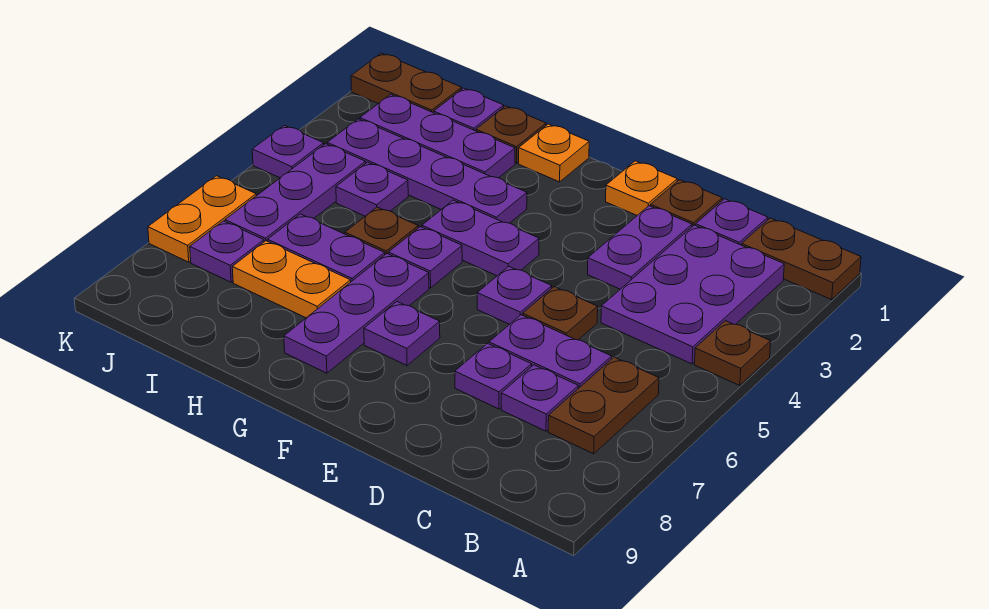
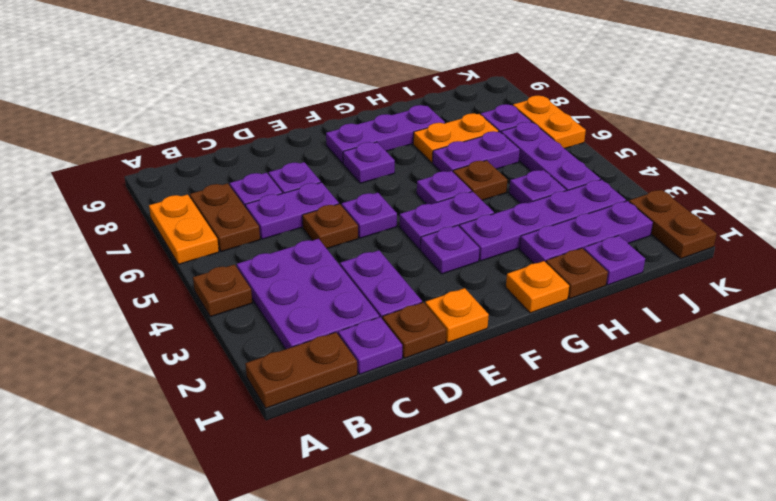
none -> orange plate A6:A7 level 1
purple plate G6:G8 level 1 -> purple plate F8:H8 level 1
brown plate J1:K1 level 1 -> brown plate K1:K2 level 1
purple plate K4 level 1 -> purple plate F3 level 1

